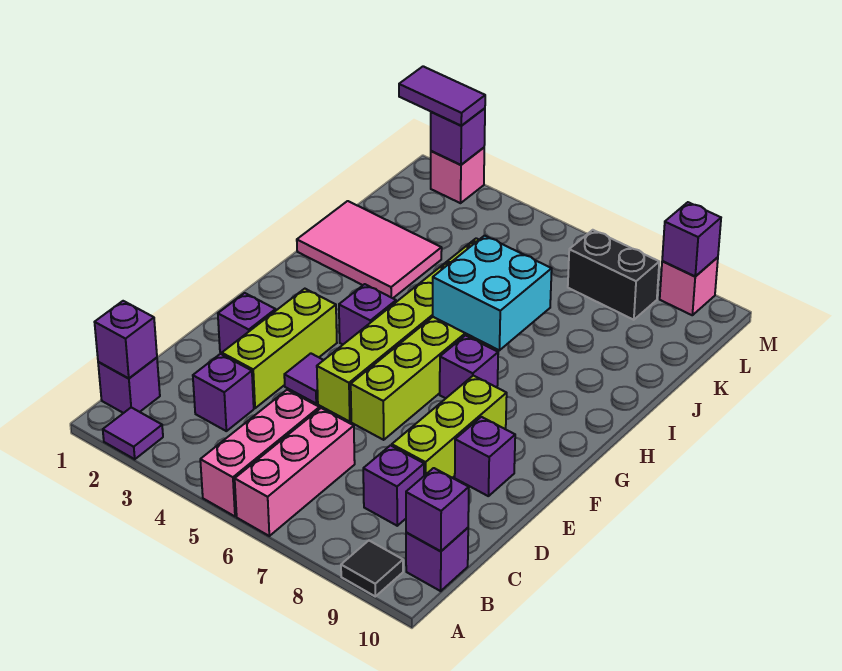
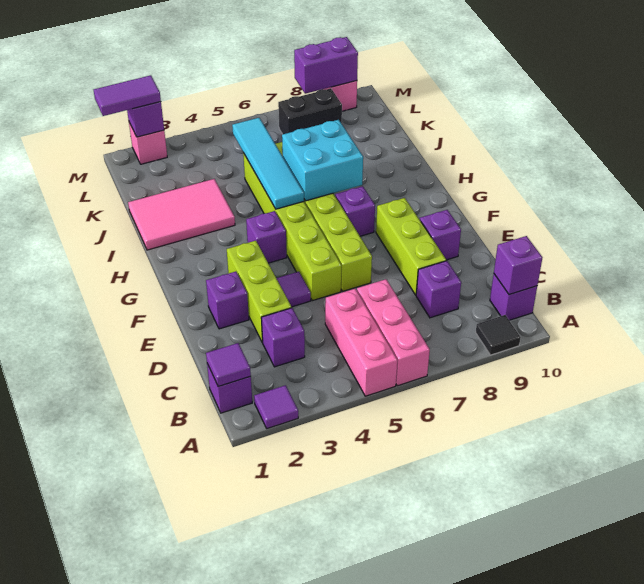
purple brick B1 level 2 -> purple tile B1 level 2
none -> cyan tile H5:K5 level 2
purple brick M9 level 2 -> purple brick M8:M9 level 2

